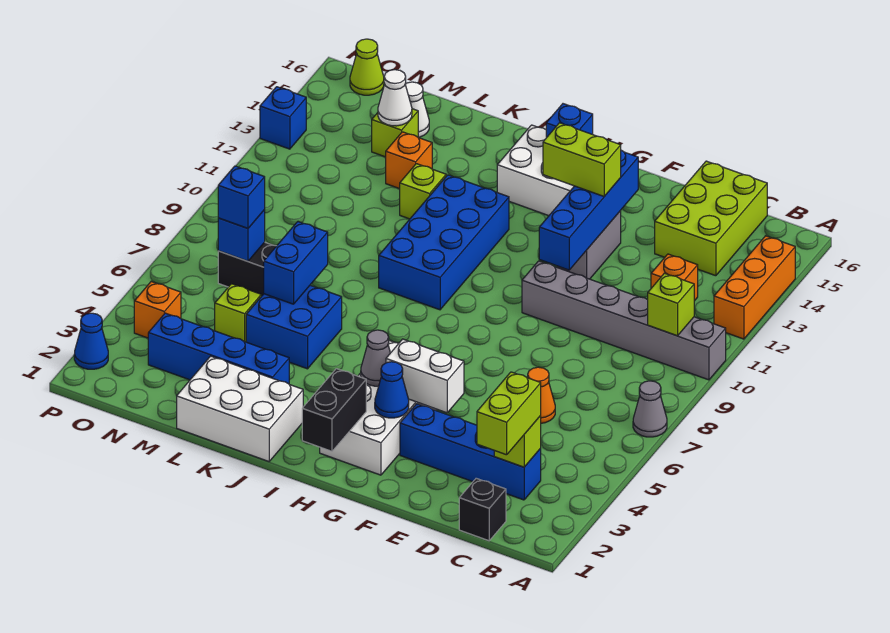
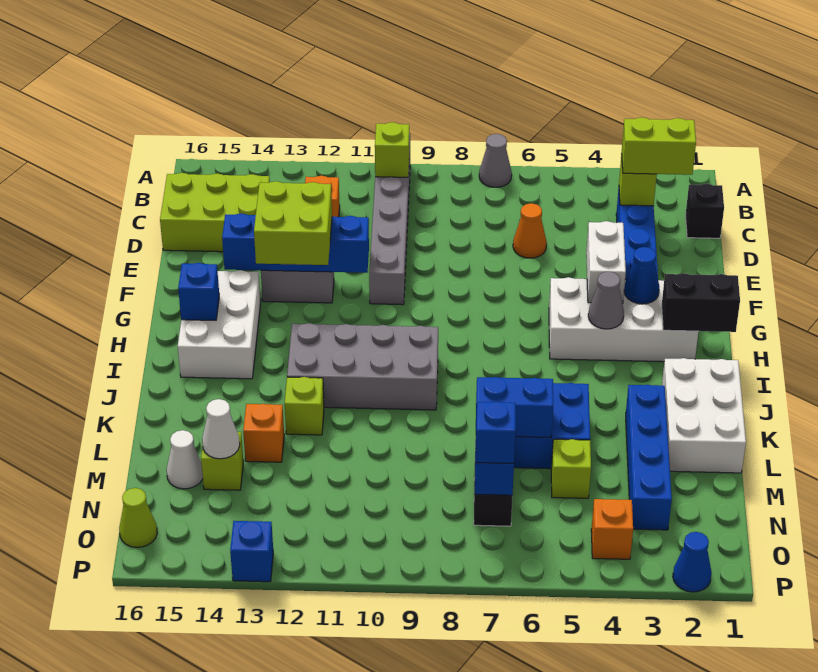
orange brick A12:A14 level 1 -> none
lime brick F13:G13 level 3 -> lime brick F12:G13 level 3
blue brick I9:J12 level 1 -> grey brick I9:J12 level 1

